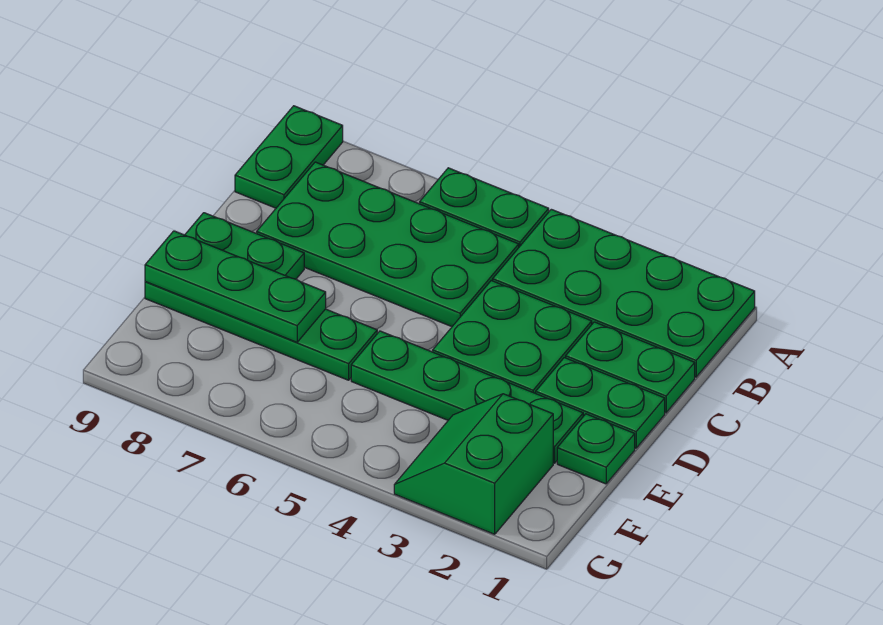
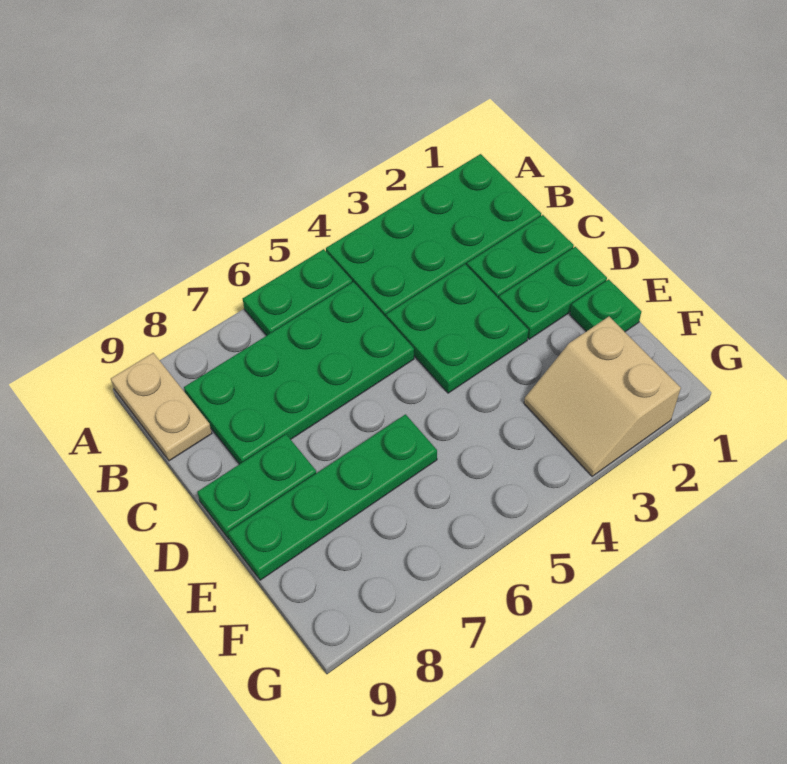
green plate A9:B9 level 1 -> tan plate A9:B9 level 1
green plate E2:E5 level 1 -> none
green plate E7:E9 level 2 -> none
green slope F2:G3 level 1 top 2 -> tan slope F2:G3 level 1 top 2

